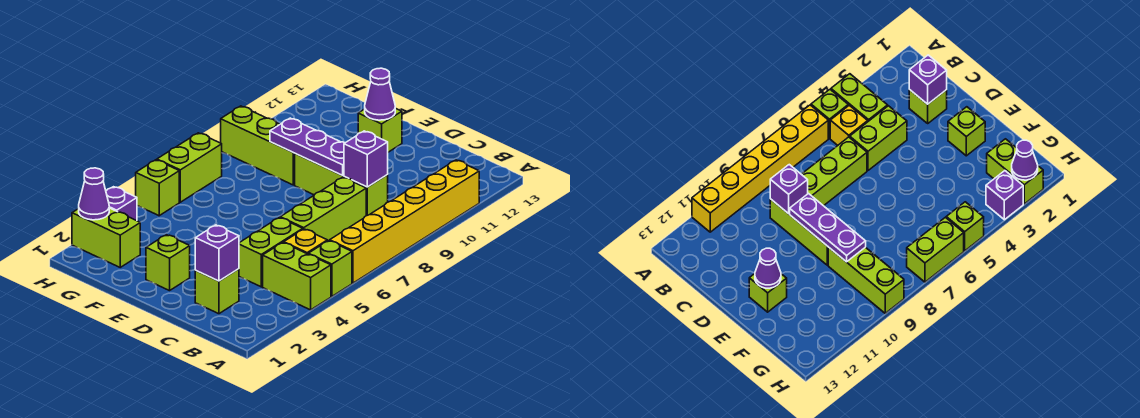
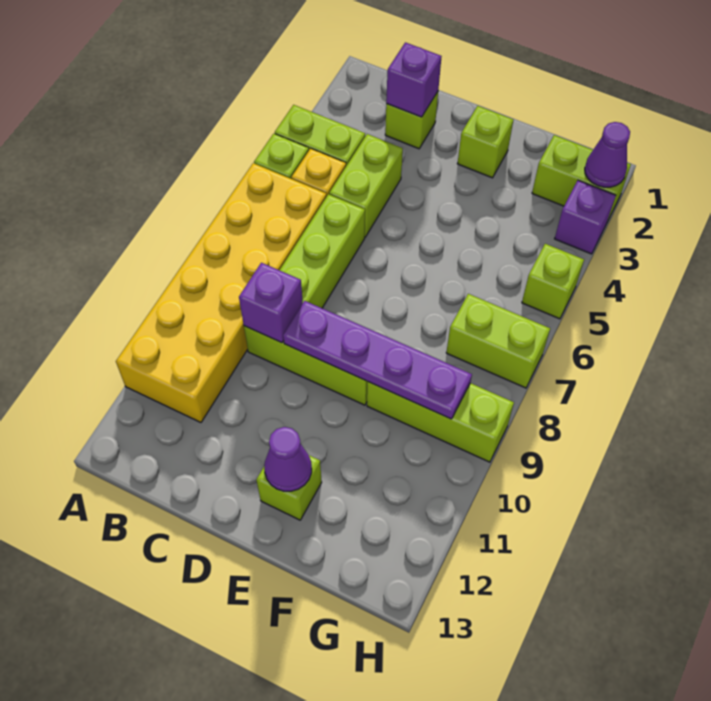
yellow brick A6:A11 level 1 -> yellow brick A6:B11 level 1
purple plate D9:F9 level 2 -> purple plate D9:G9 level 2
lime brick H6:H7 level 1 -> lime brick G7:H7 level 1

